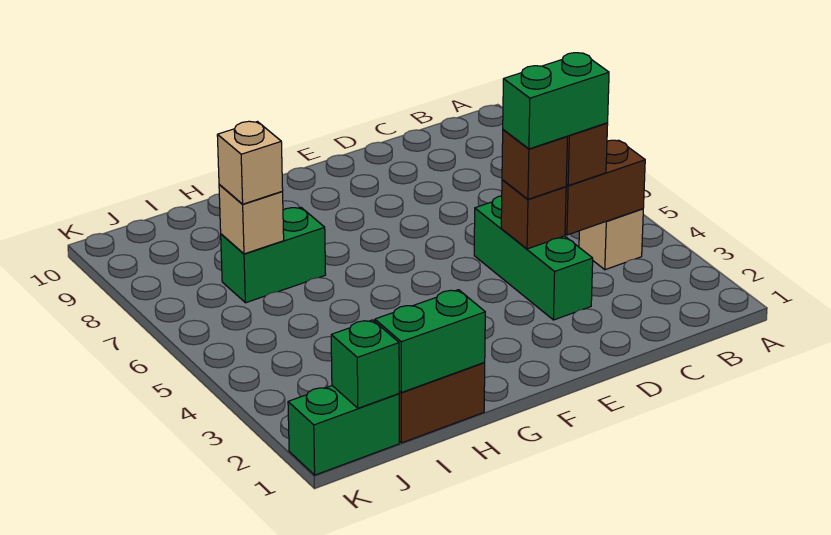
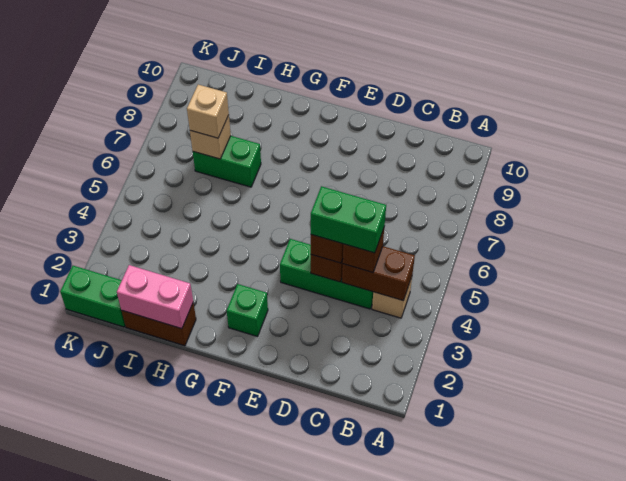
green brick D3:D5 level 1 -> green brick C4:E4 level 1
green brick H1:I1 level 2 -> pink brick H1:I1 level 2
green brick J1 level 2 -> green brick F2 level 1

